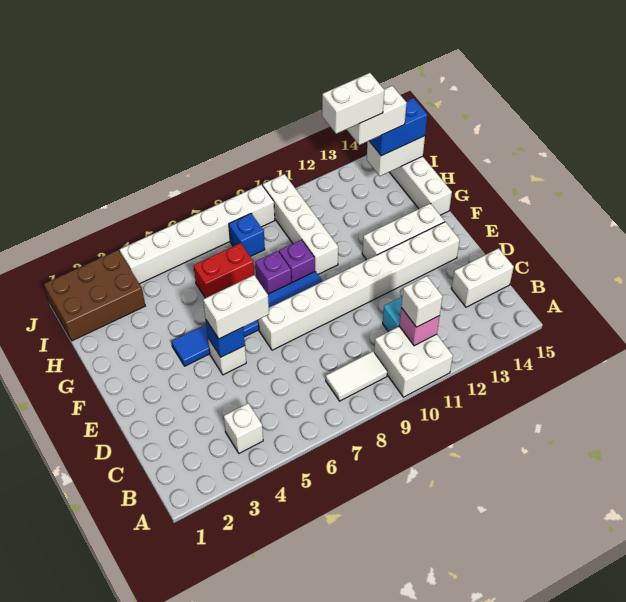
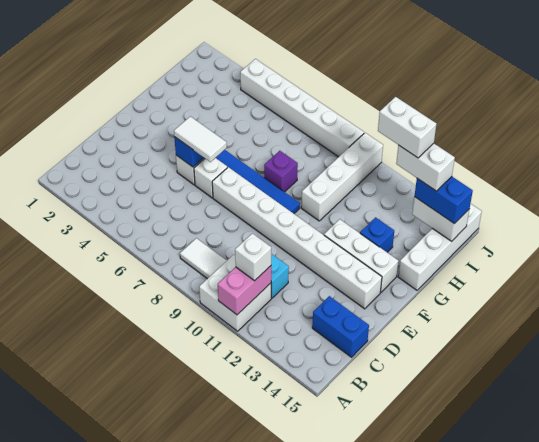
white brick B4 level 1 -> white brick E6 level 1
pink brick B11 level 2 -> pink brick A11:B11 level 2
white brick C14:C15 level 1 -> blue brick C14:C15 level 1
white brick E5:E6 level 3 -> white tile E5:E6 level 3
purple brick G9 level 1 -> none
red brick H6:H7 level 1 -> none
brown brick I1:J3 level 1 -> none
blue brick I8 level 1 -> blue brick G13 level 1

